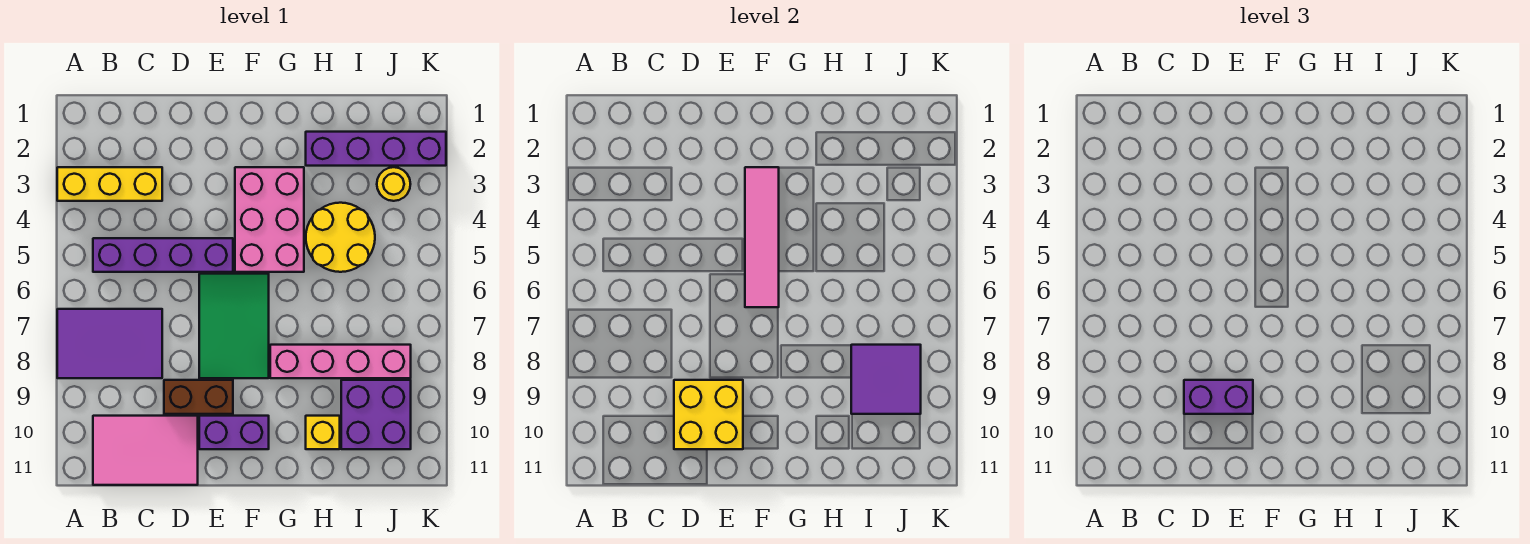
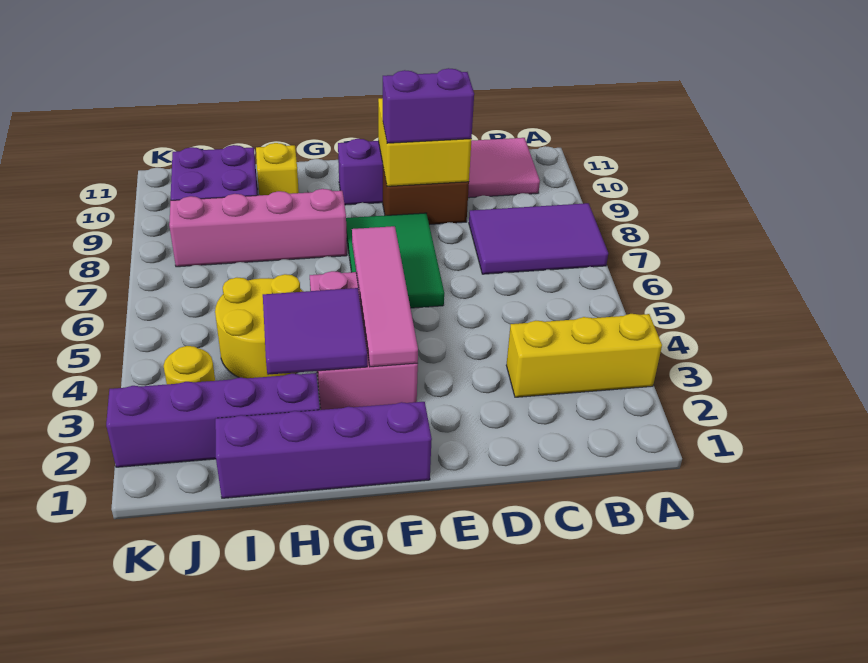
purple brick B5:E5 level 1 -> purple brick F1:I1 level 1
purple tile I8:J9 level 2 -> purple tile G3:H4 level 2

